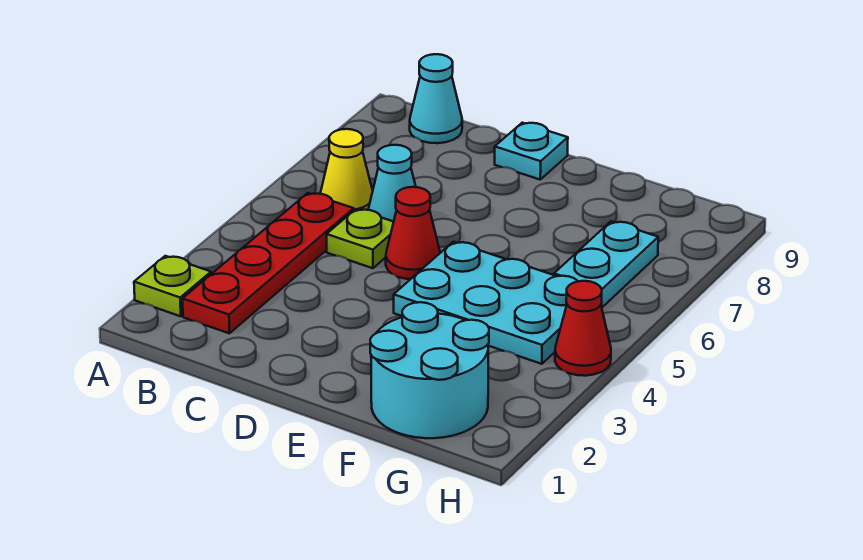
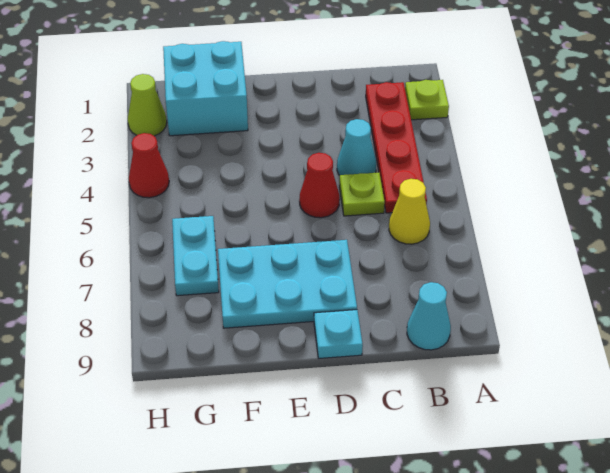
cyan cone C6 level 1 -> cyan cone C4 level 1
cyan plate E4:G5 level 1 -> cyan plate D7:F8 level 1
cyan round brick F1:G2 level 1 -> cyan brick F1:G2 level 1
none -> lime cone H2 level 1

